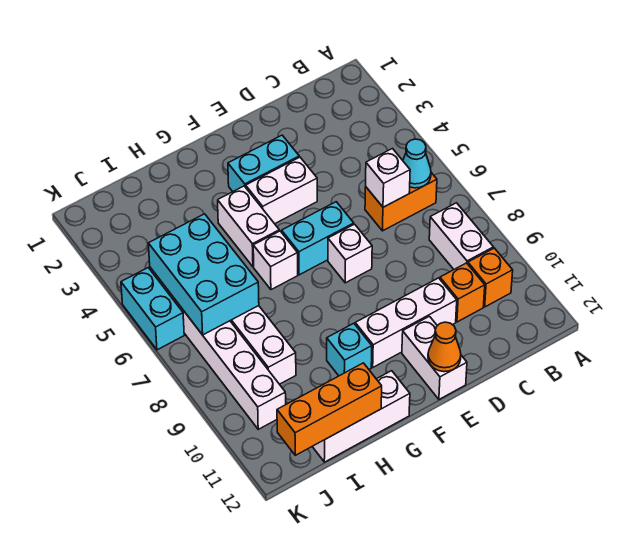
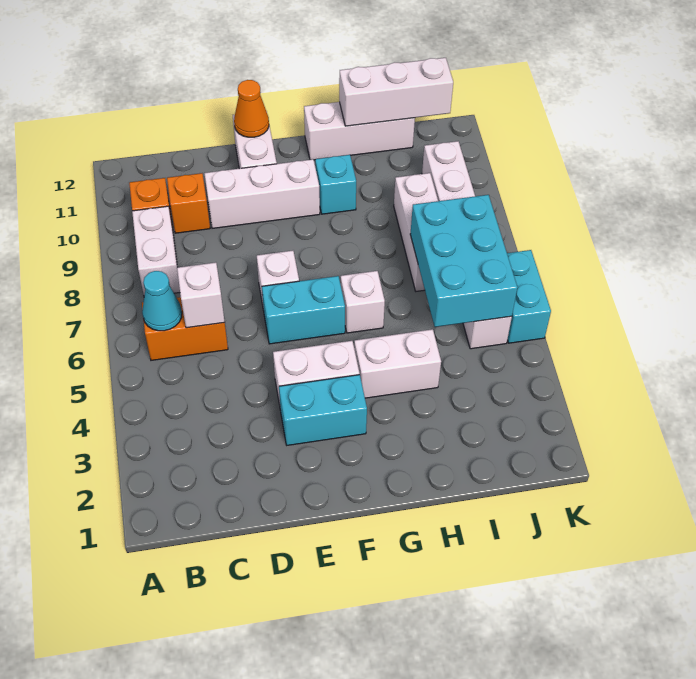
white brick G4:G5 level 1 -> white brick G4:H4 level 1
orange brick H12:J12 level 2 -> white brick H12:J12 level 2

